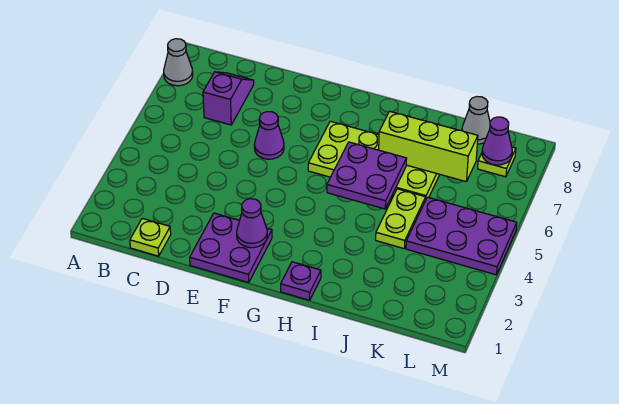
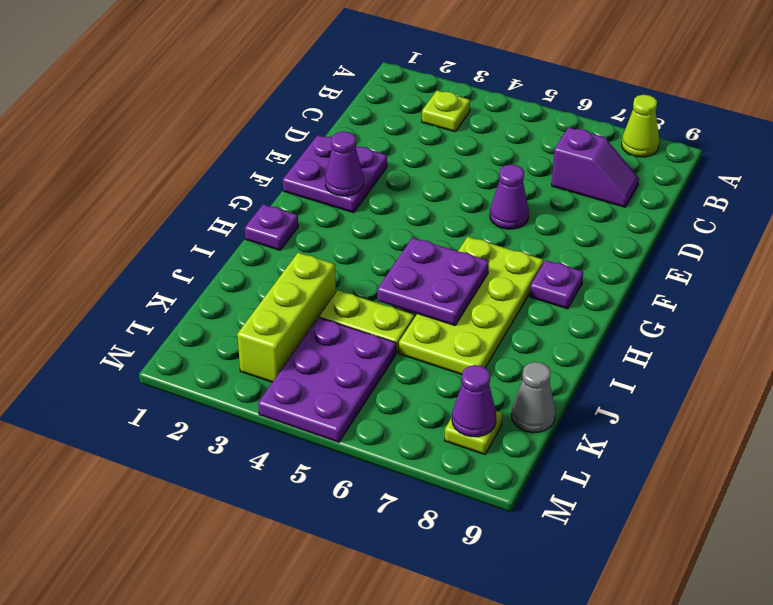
grey cone A8 level 1 -> lime cone A8 level 1
lime plate C1 level 1 -> lime plate B3 level 1
none -> purple plate G8 level 1
lime brick I7:K7 level 2 -> lime brick J3:L3 level 1

